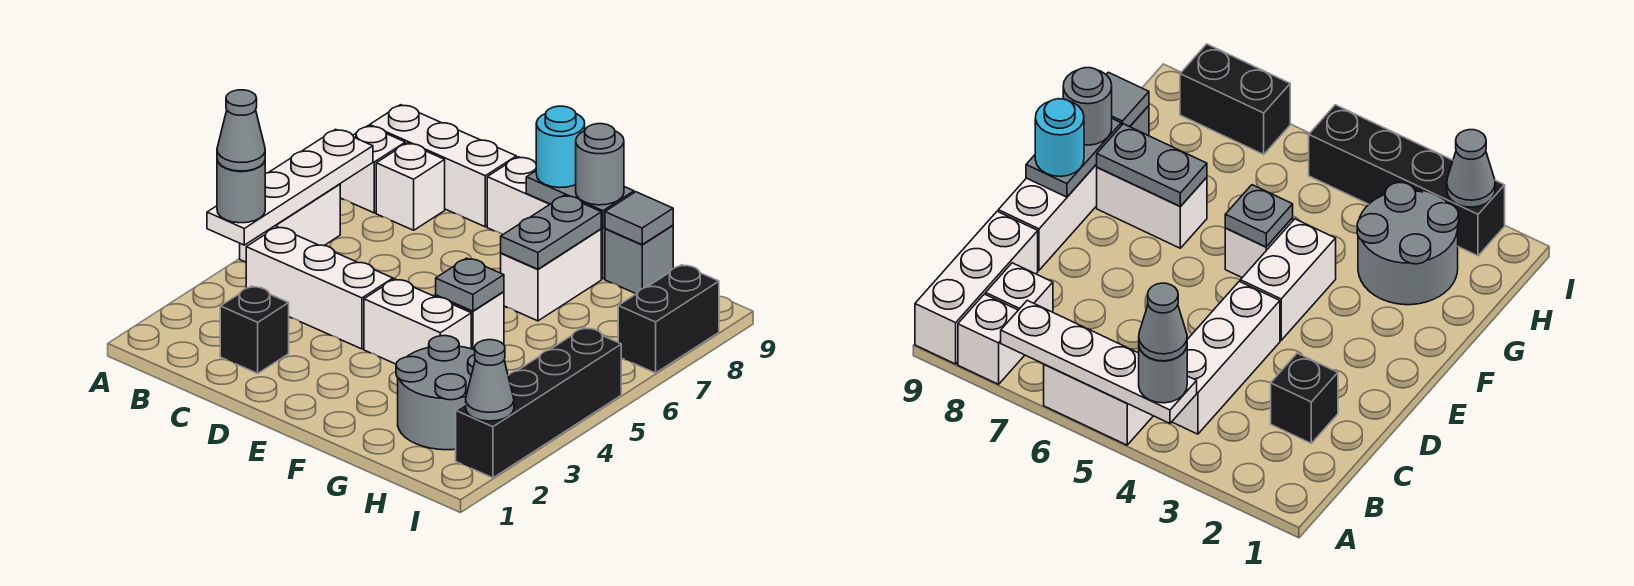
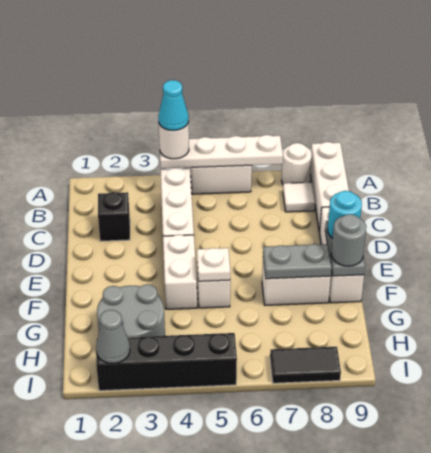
grey round brick A4 level 3 -> white round brick A4 level 3
grey cone A4 level 4 -> cyan cone A4 level 4
white brick A8 level 1 -> white round brick A8 level 1
white brick B8 level 1 -> white tile B8 level 1
grey plate F5 level 2 -> white plate F5 level 2
grey brick G9 level 1 -> none
grey tile G9 level 2 -> none
black brick I7:I8 level 1 -> black tile I7:I8 level 1

